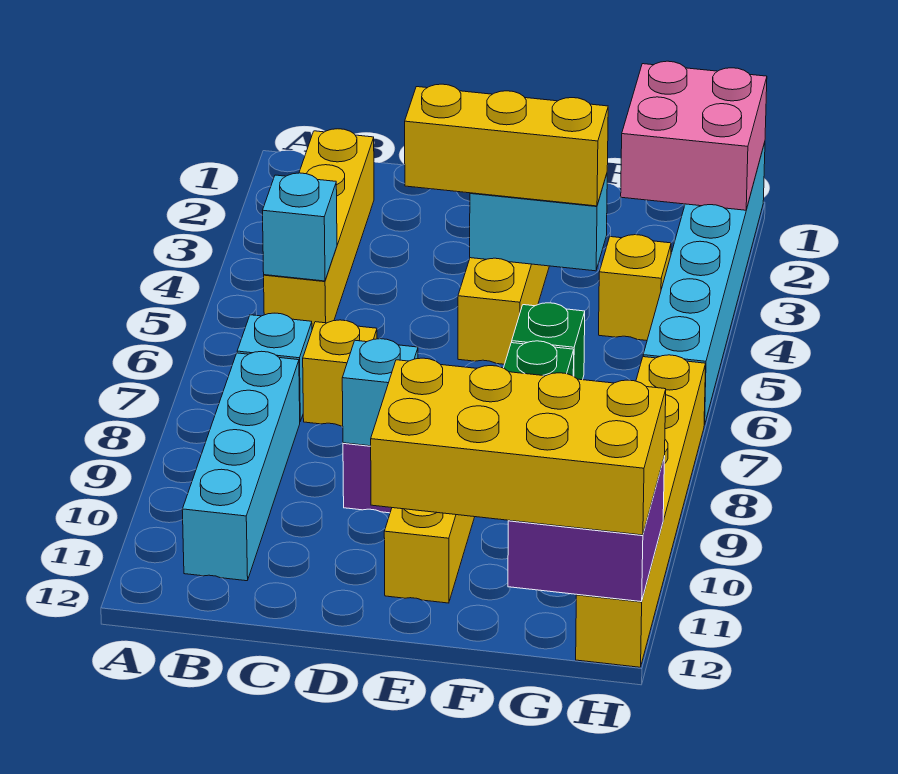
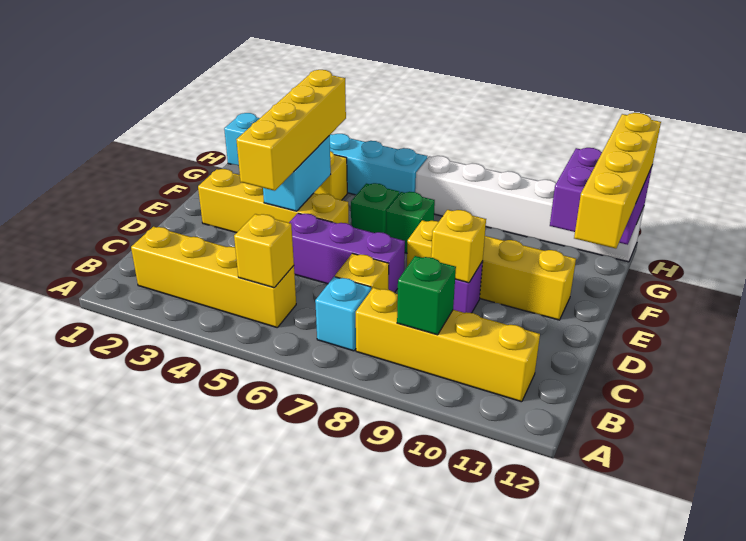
cyan brick B5 level 2 -> yellow brick B5 level 2
cyan brick B8:B11 level 1 -> yellow brick B8:B11 level 1
none -> green brick B9 level 2
yellow brick D4:F4 level 3 -> yellow brick D4:G4 level 3
none -> purple brick D5:D7 level 1
cyan brick D9 level 2 -> yellow brick D9 level 2
yellow brick E11:H12 level 3 -> yellow brick E12:H12 level 3
pink brick G1:H2 level 2 -> none
yellow brick H7:H12 level 1 -> white brick H7:H12 level 1

